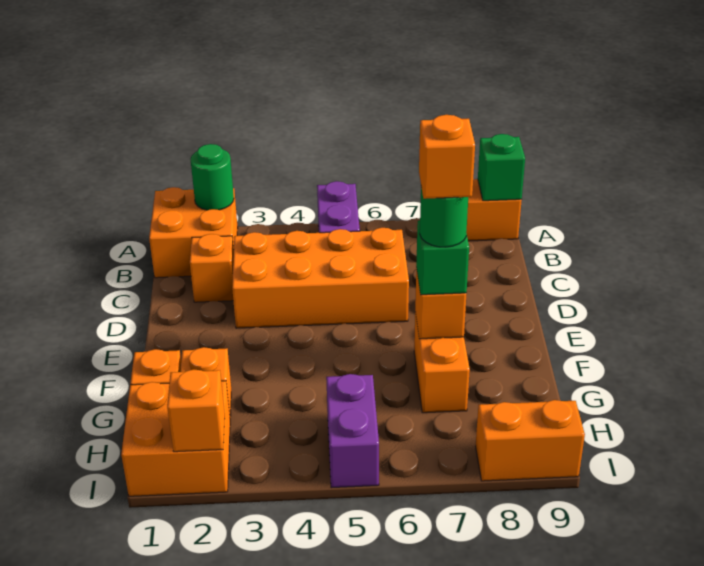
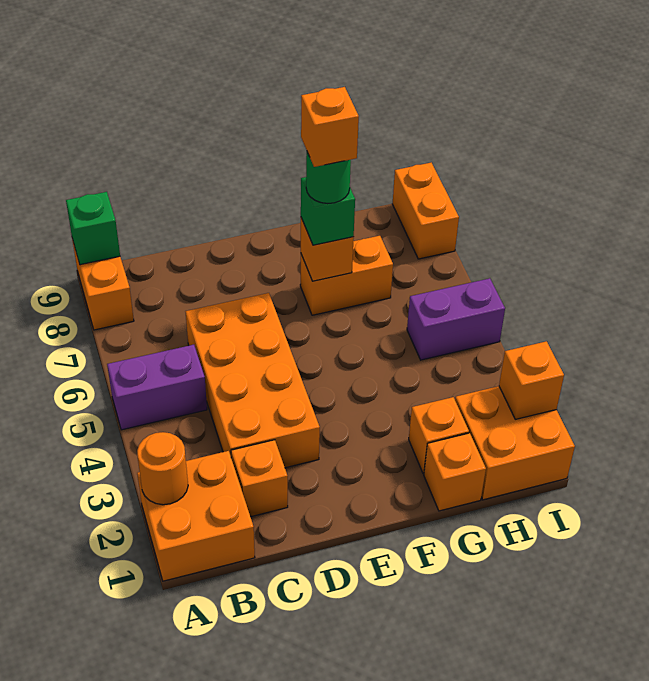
green round brick A2 level 2 -> orange round brick A2 level 2

